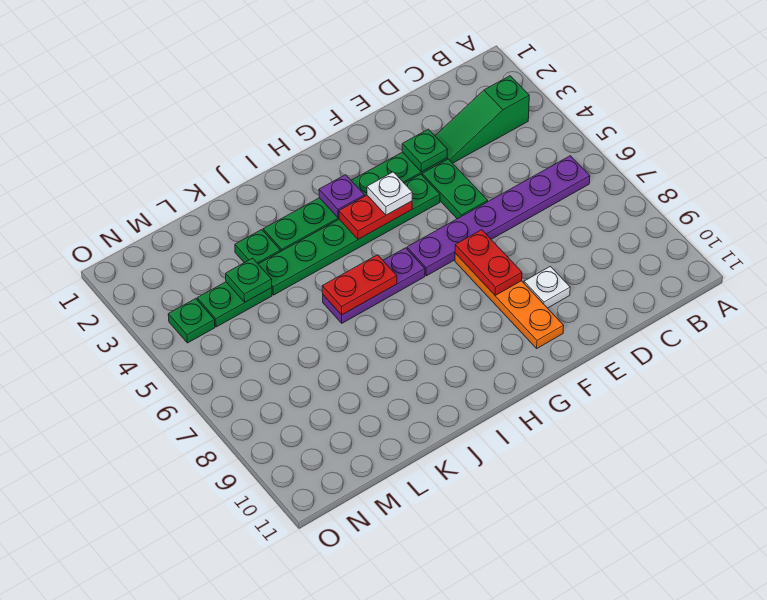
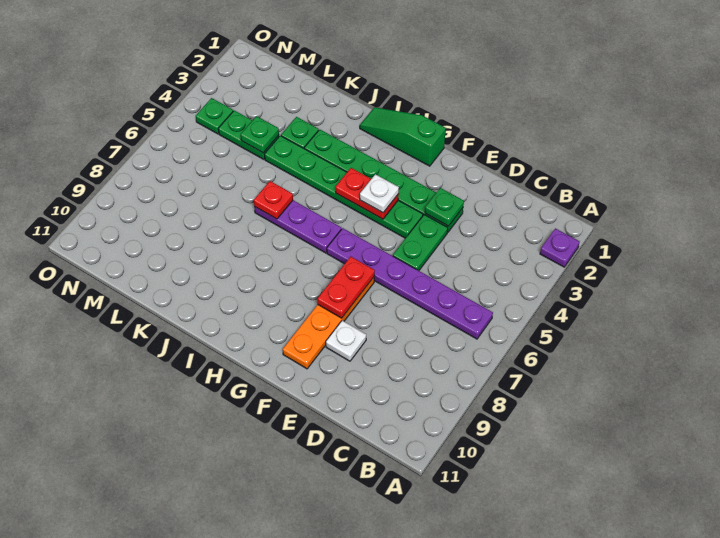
green slope B3:D3 level 1 top B -> green slope G1:I1 level 1 top G
purple plate H3 level 2 -> purple plate A2 level 1
red plate I6:J6 level 2 -> red plate J6 level 2

